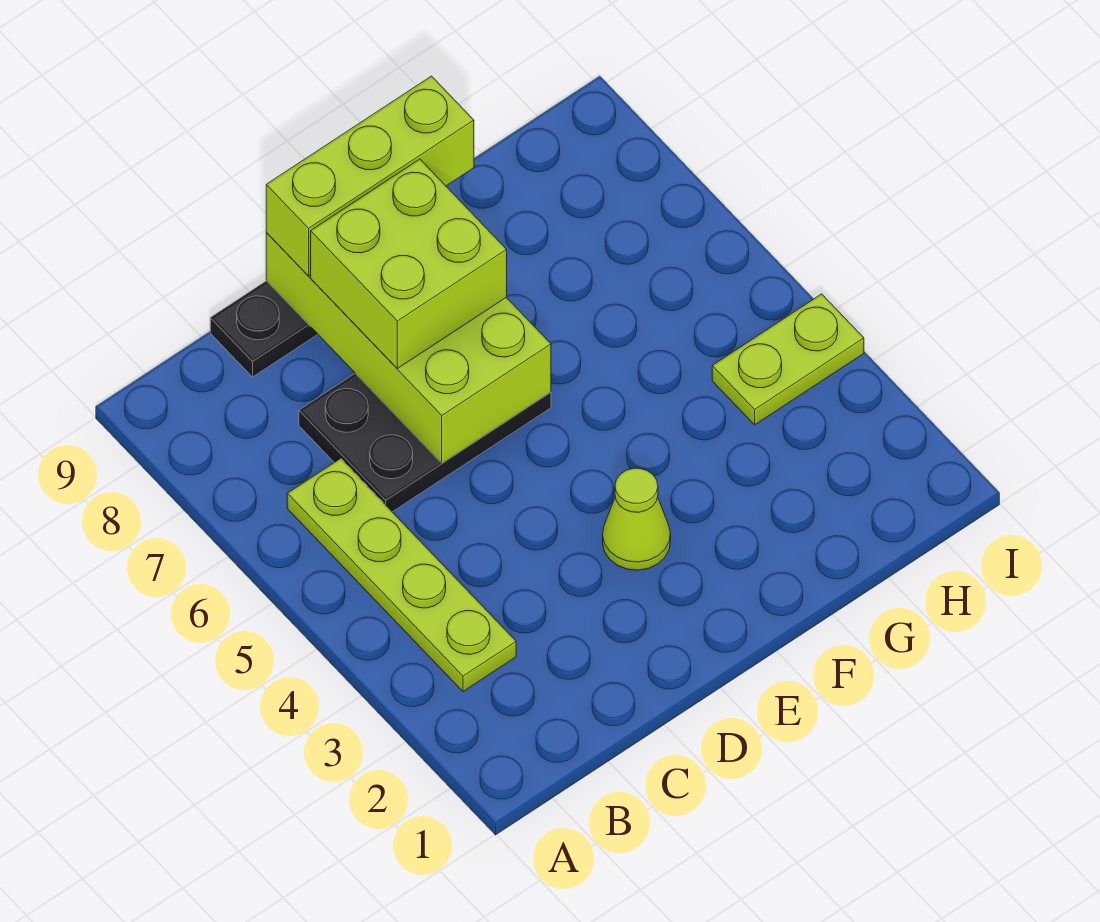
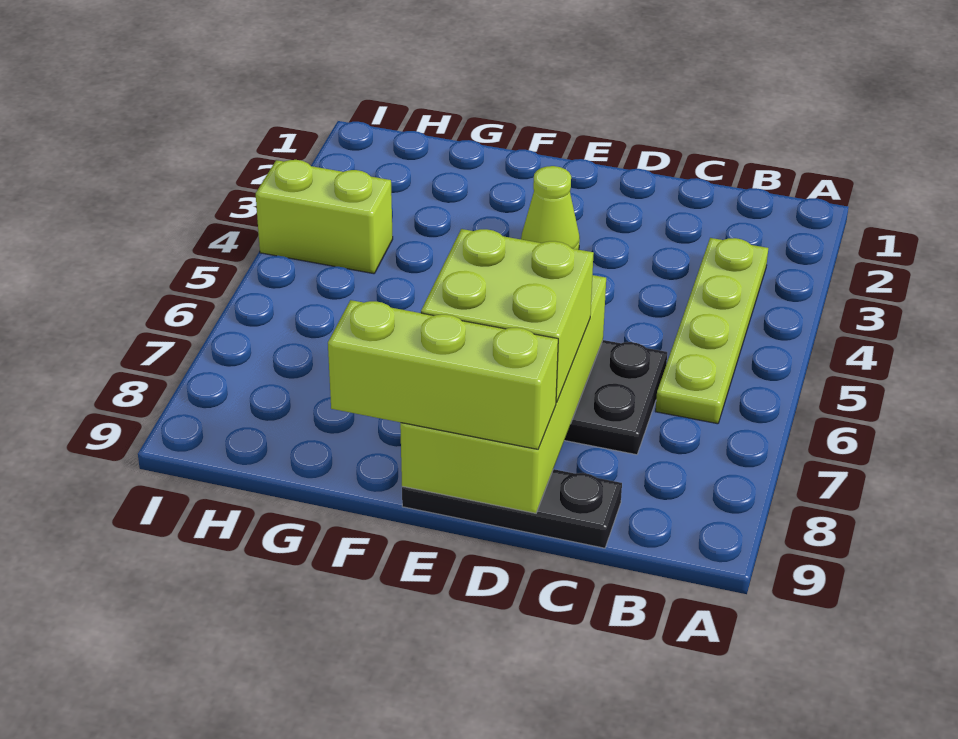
lime plate H4:I4 level 1 -> lime brick H4:I4 level 1

